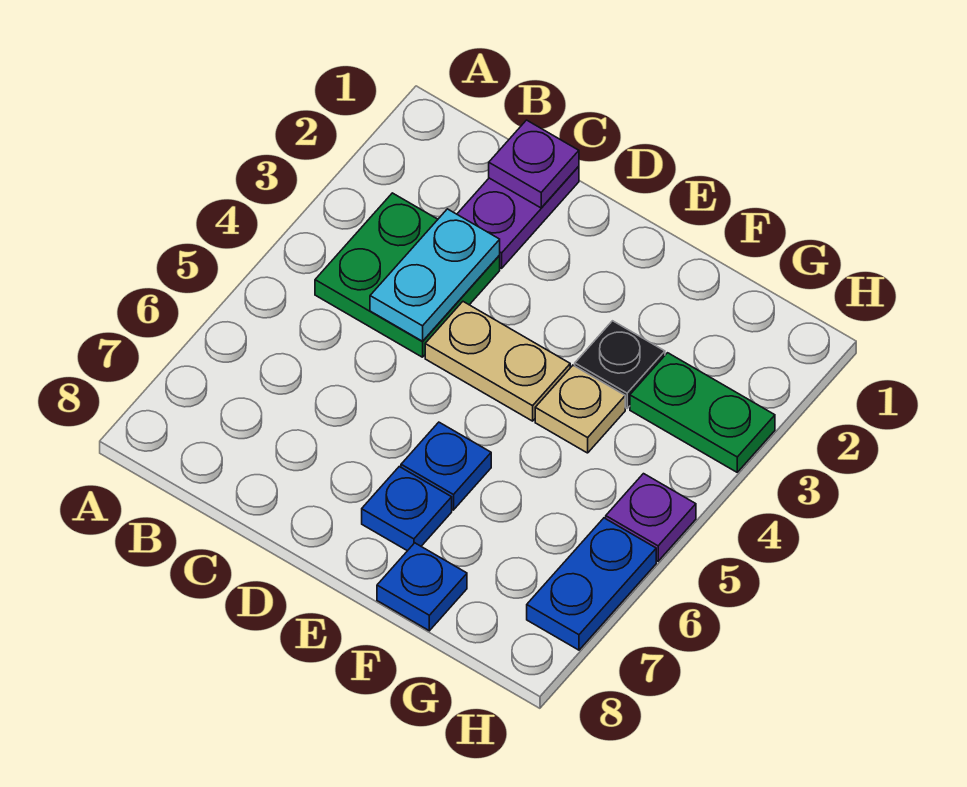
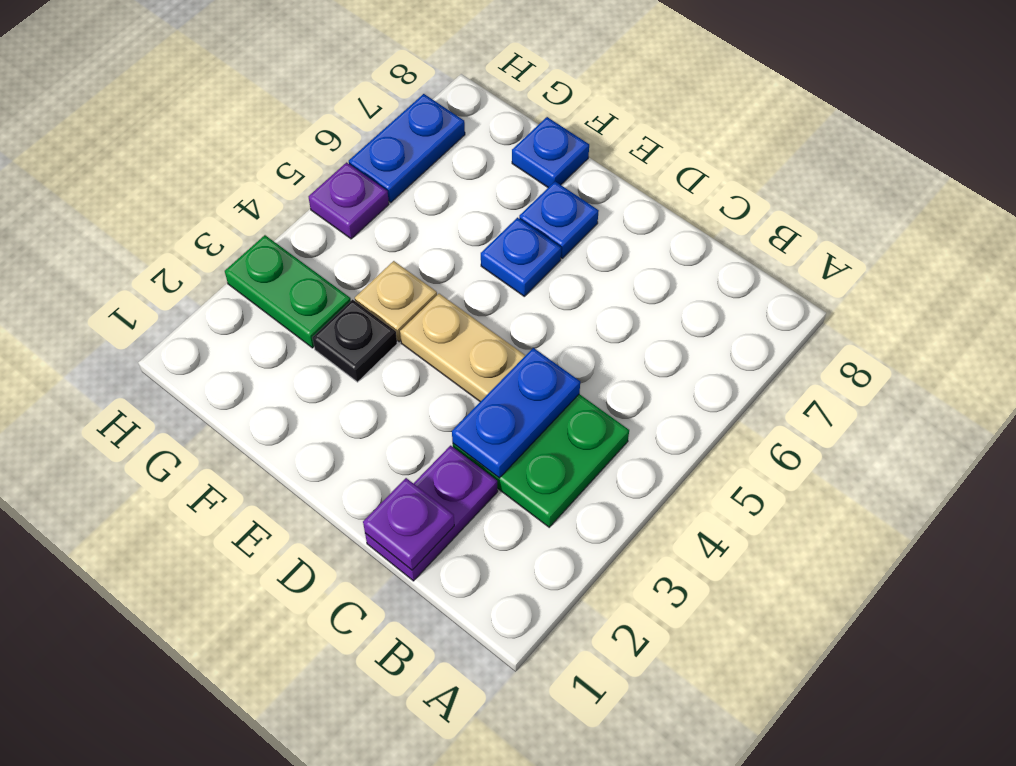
cyan plate C3:C4 level 2 -> blue plate C3:C4 level 2

